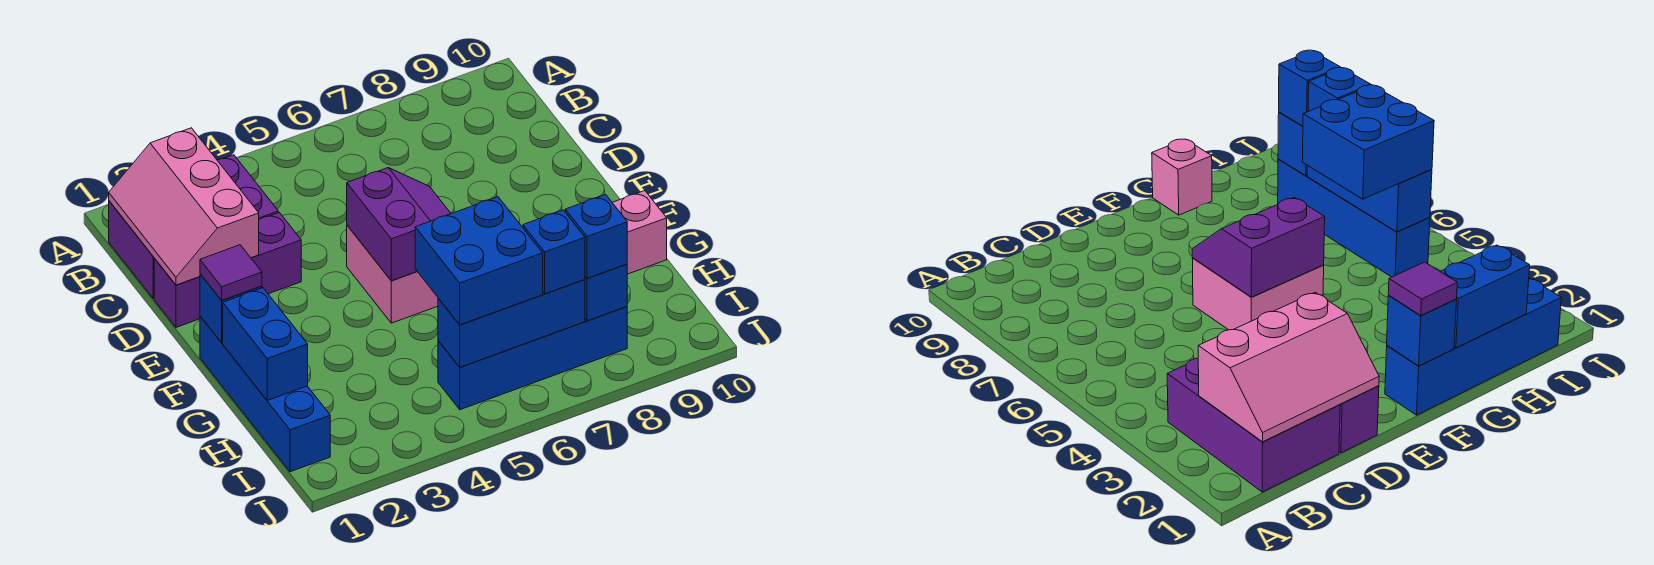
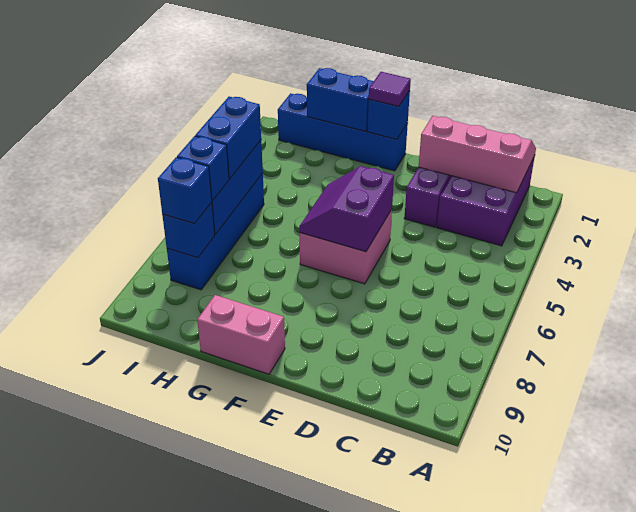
purple slope E5:F6 level 2 top 5 -> purple slope E5:F6 level 2 top E
pink brick G10 level 1 -> pink brick F10:G10 level 1
blue brick H5:I6 level 3 -> blue brick I5:I6 level 3

